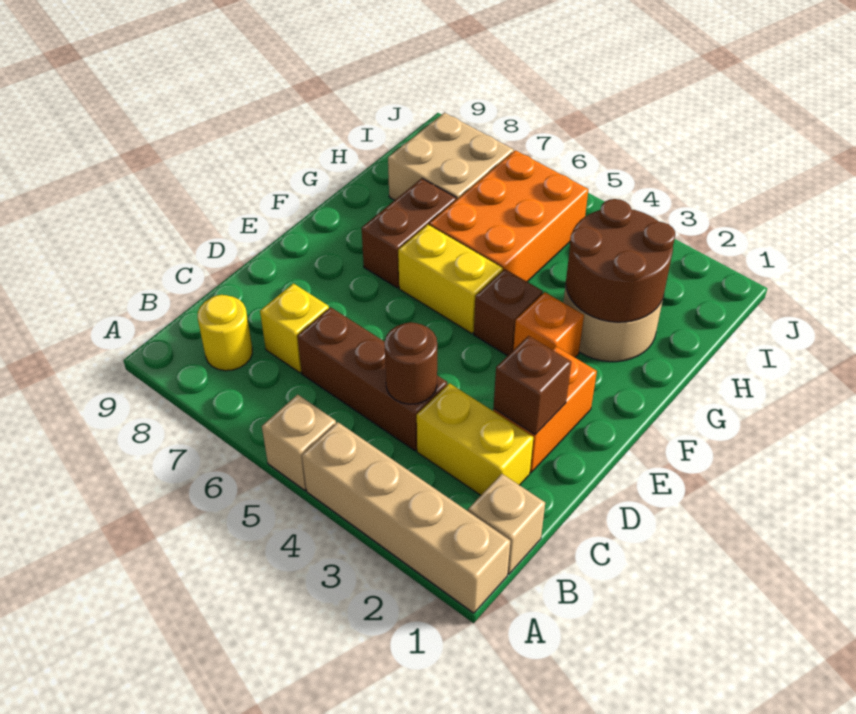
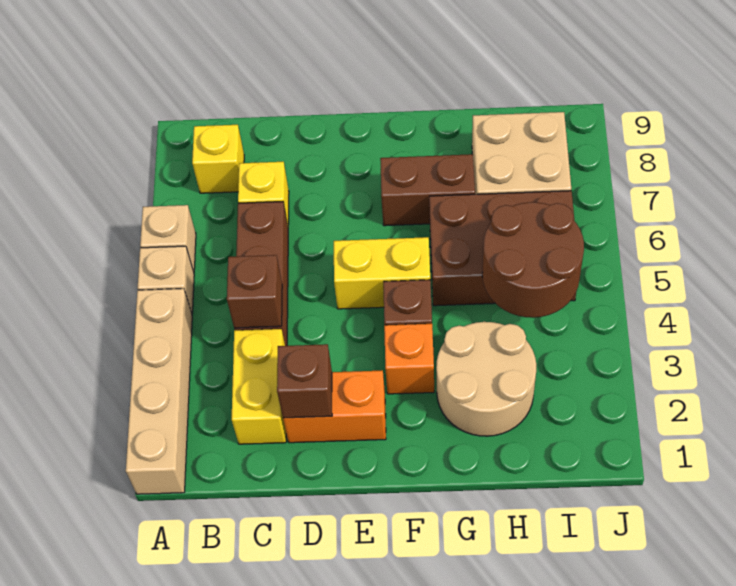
tan brick B1 level 1 -> tan brick A6 level 1
yellow round brick B8 level 1 -> yellow brick B8 level 1
brown round brick C4 level 2 -> brown brick C4 level 2
yellow brick F5:F6 level 1 -> yellow brick E5:F5 level 1
brown round brick G2:H3 level 2 -> brown round brick H4:I5 level 2
orange brick G5:I6 level 1 -> brown brick G5:I6 level 1

